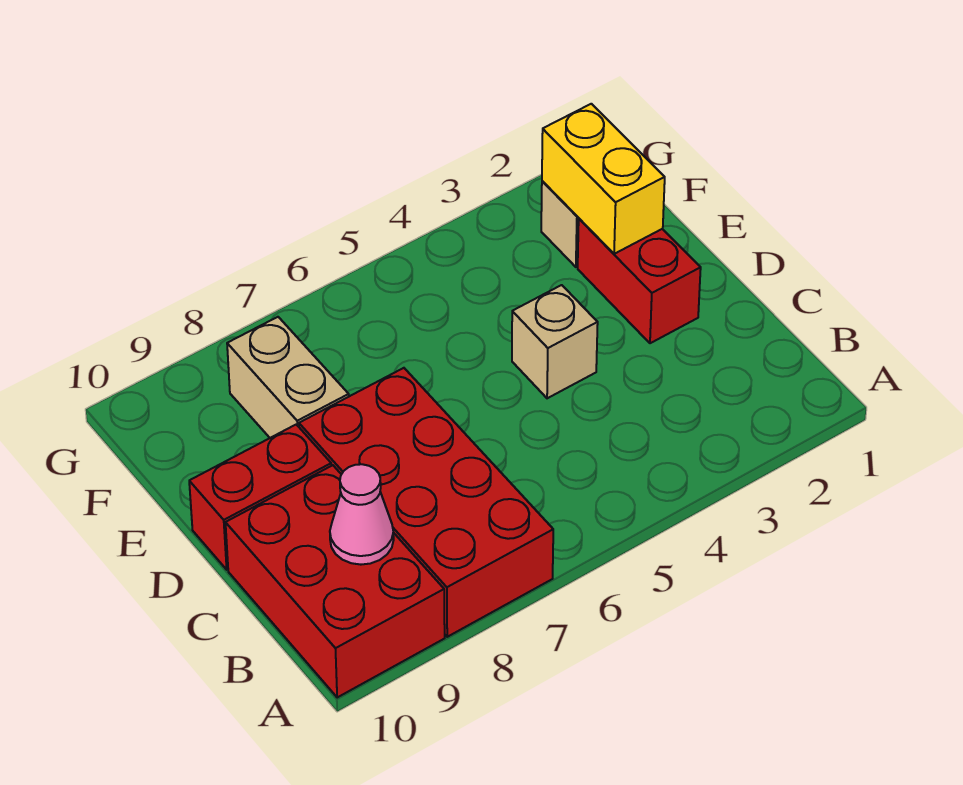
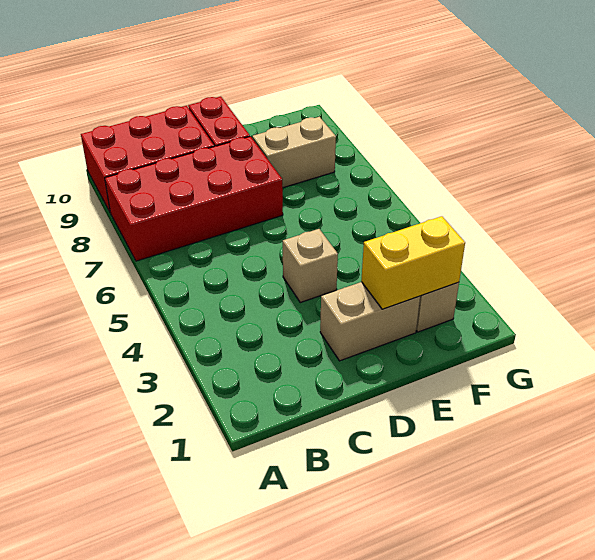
pink cone B9 level 2 -> none
red brick D2:E2 level 1 -> tan brick D2:E2 level 1

